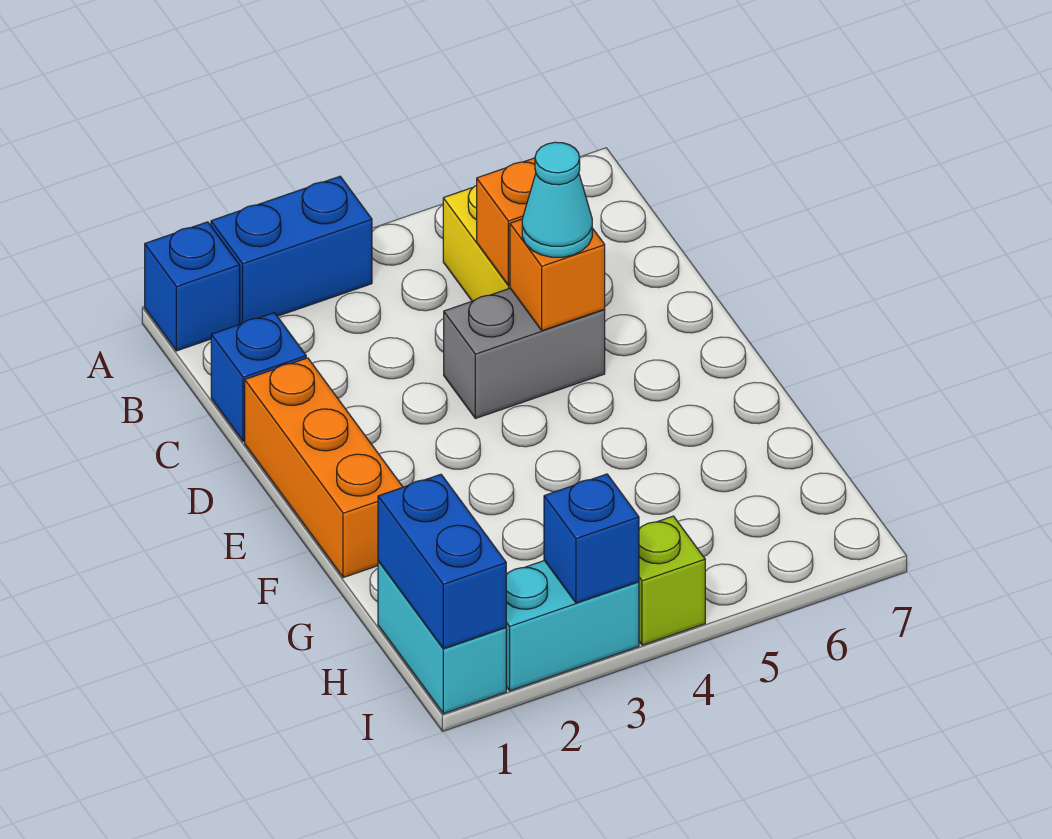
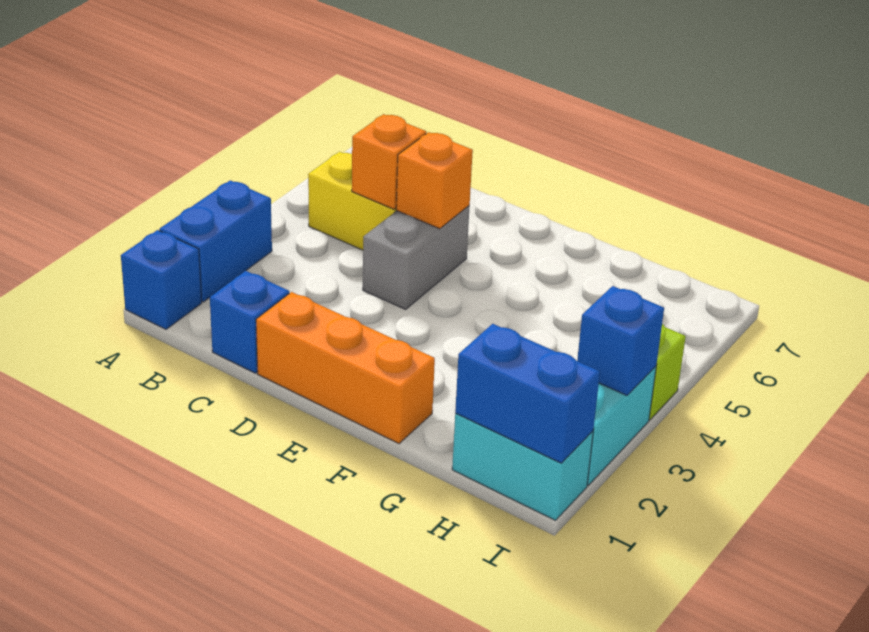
cyan cone D5 level 3 -> none

